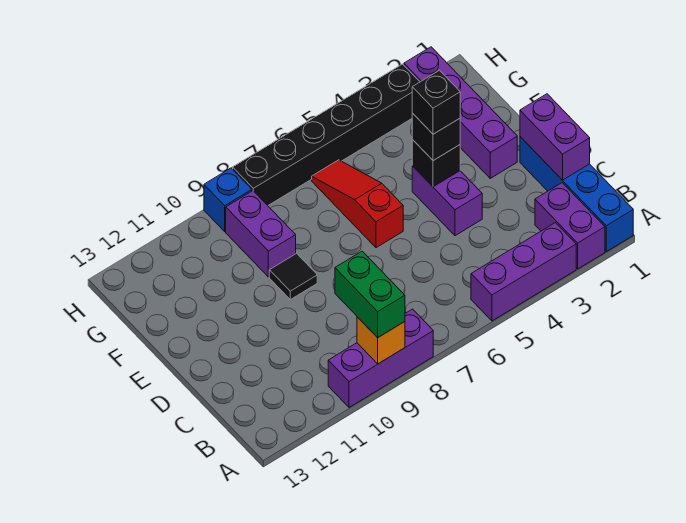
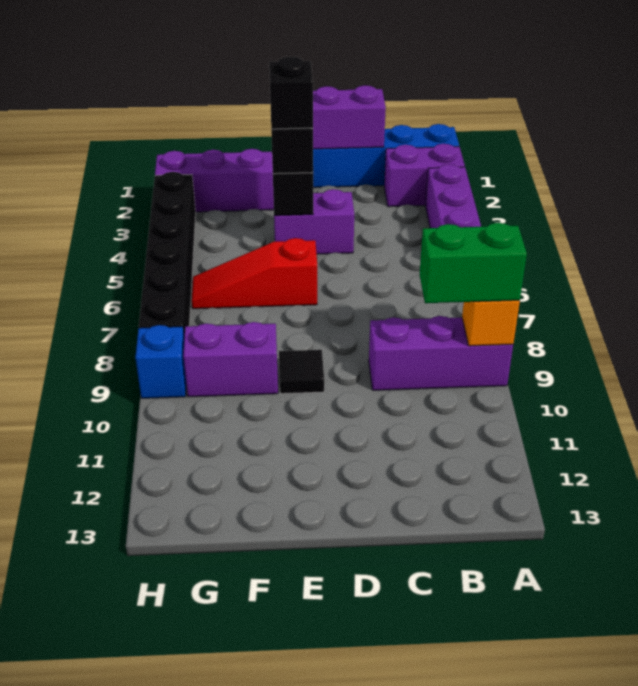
purple brick A8:A10 level 1 -> purple brick A9:C9 level 1

